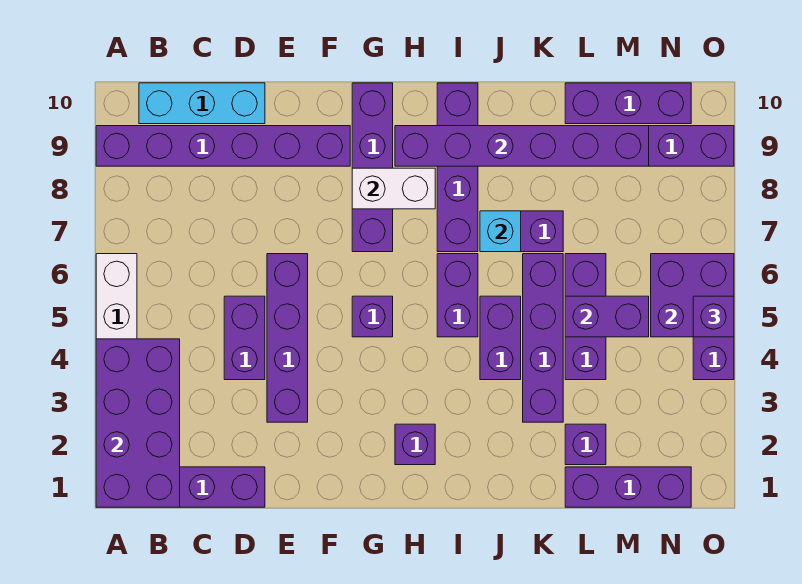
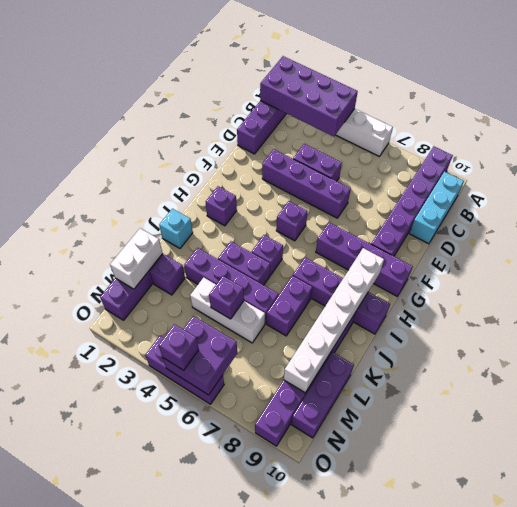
white brick G8:H8 level 2 -> white brick L1:M1 level 2
purple brick H9:M9 level 2 -> white brick H9:M9 level 2
purple brick I5:I6 level 1 -> purple brick I5 level 1
cyan brick J7 level 2 -> cyan brick J1 level 1
purple brick L4:L6 level 1 -> white brick L4:L6 level 1
purple brick L5:M5 level 2 -> purple brick L5 level 2

